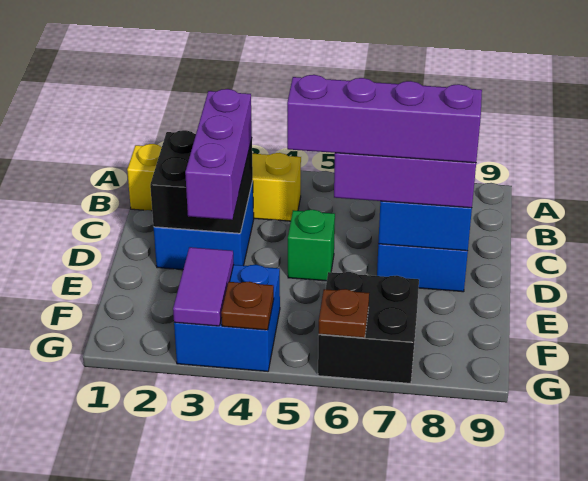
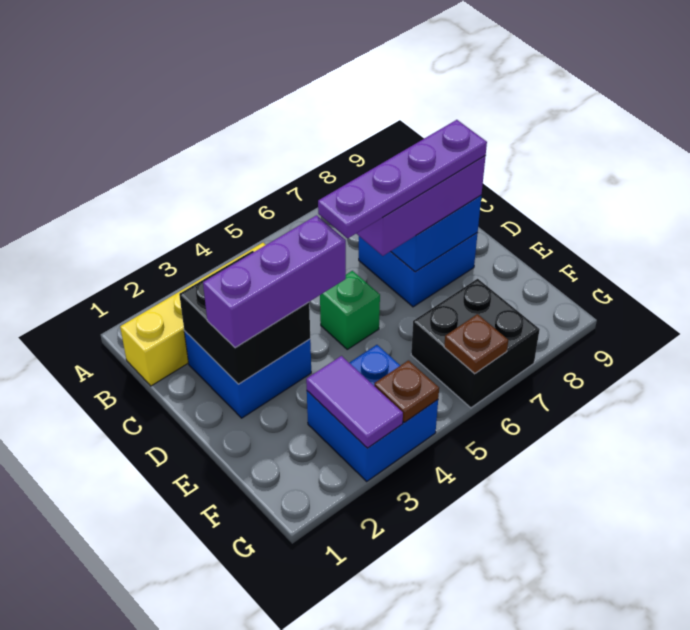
purple brick C3:E3 level 3 -> purple brick D2:D4 level 3
purple brick D5:D8 level 4 -> purple plate D5:D8 level 4

